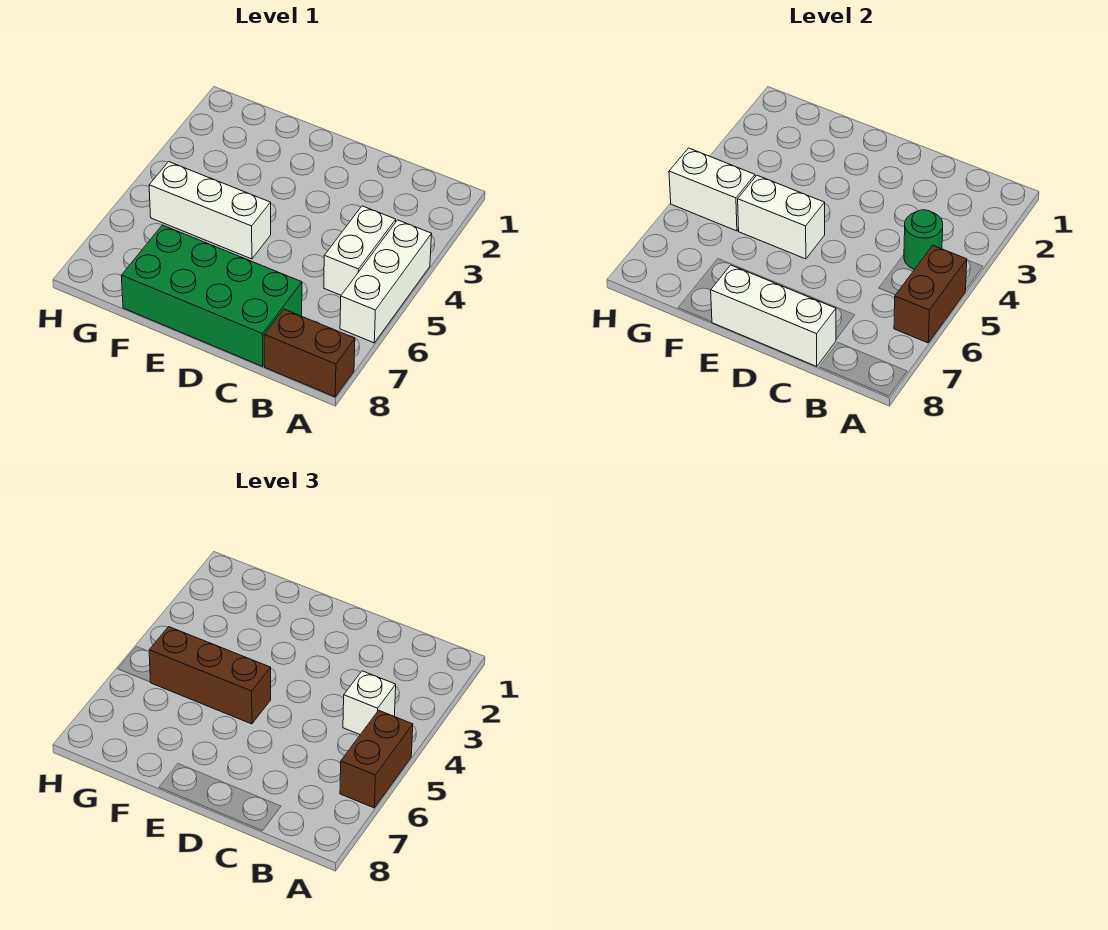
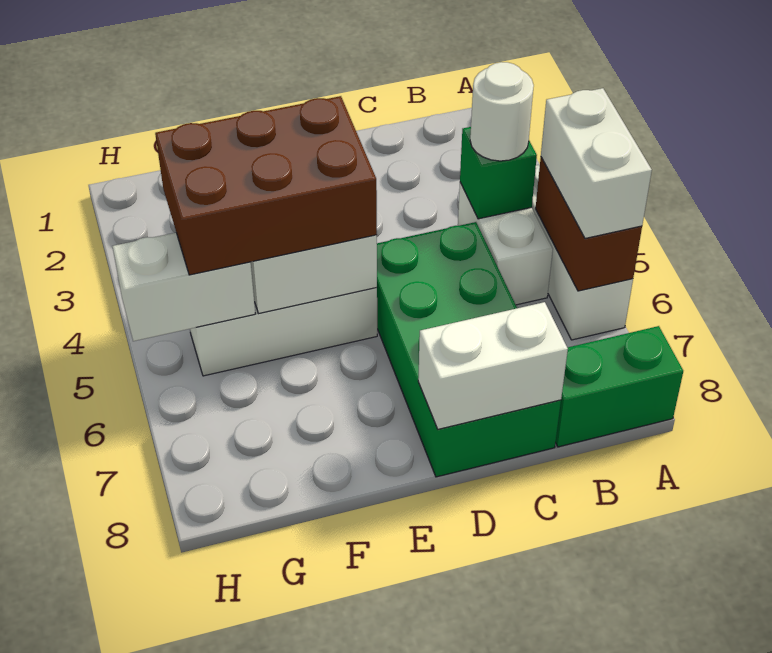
brown brick A5:A6 level 3 -> white brick A5:A6 level 3
brown brick A8:B8 level 1 -> green brick A8:B8 level 1
green round brick B4 level 2 -> green brick B4 level 2
white brick B4 level 3 -> white round brick B4 level 3
green brick C7:F8 level 1 -> green brick C5:D8 level 1
white brick C8:E8 level 2 -> white brick C8:D8 level 2
brown brick E5:G5 level 3 -> brown brick E4:G5 level 3

